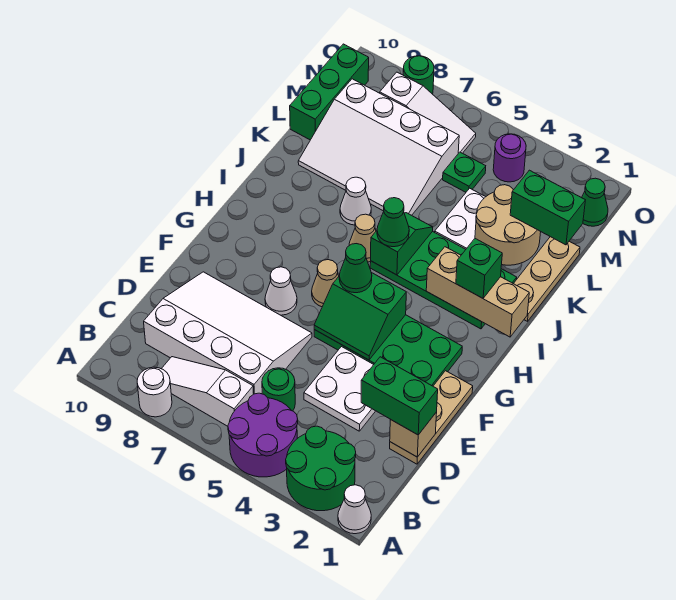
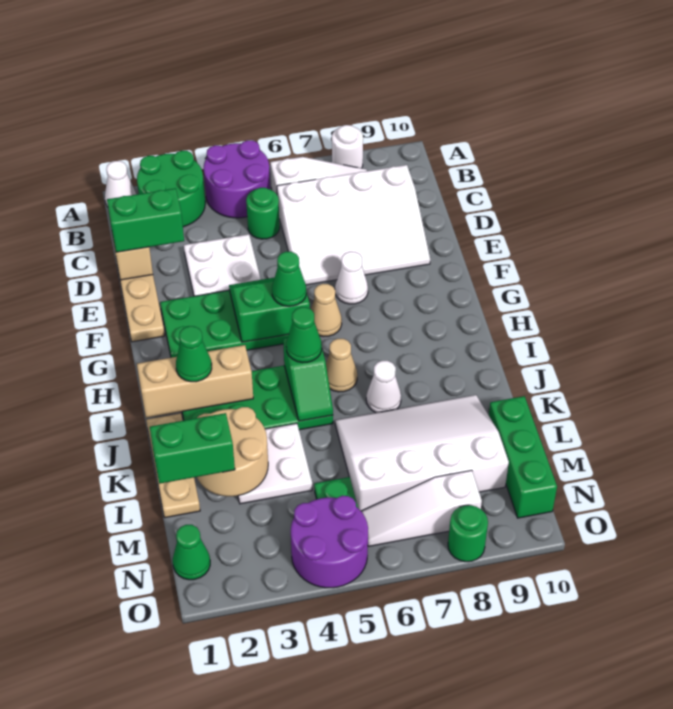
green brick I2 level 3 -> green cone I2 level 3
purple round brick N4 level 1 -> purple round brick N4:O5 level 1

